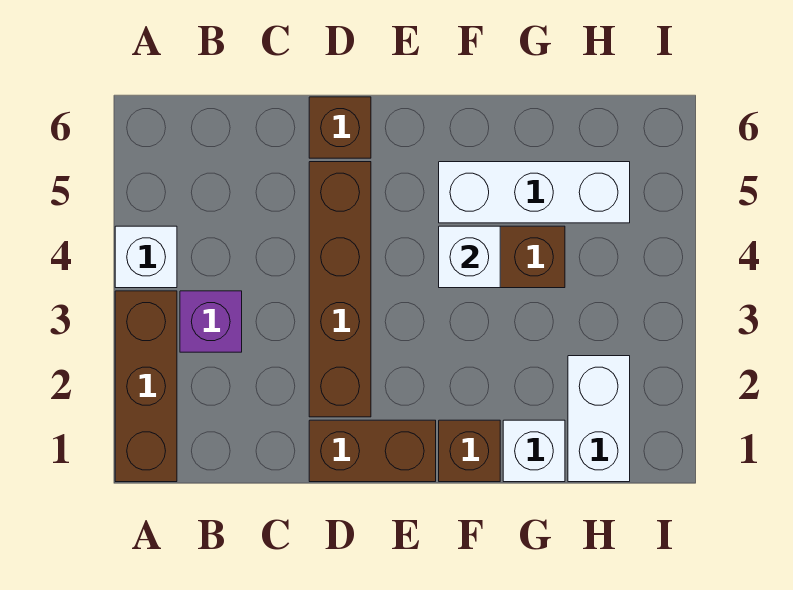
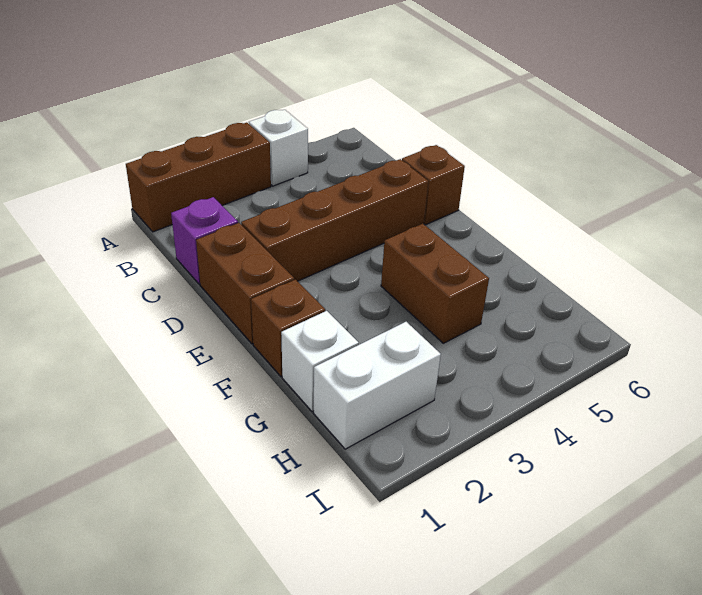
purple brick B3 level 1 -> purple brick C1 level 1
white brick F4 level 2 -> none
white brick F5:H5 level 1 -> none

